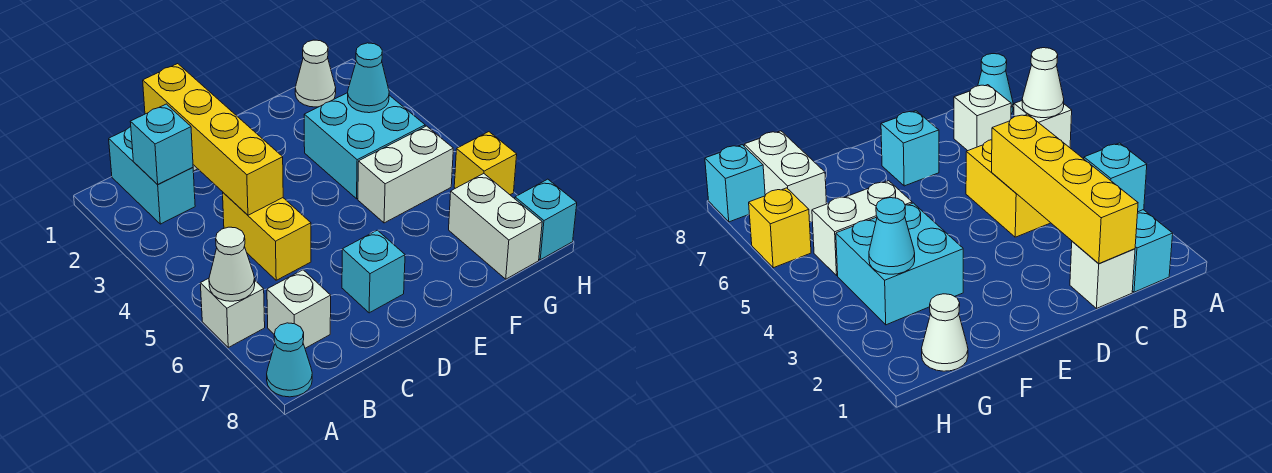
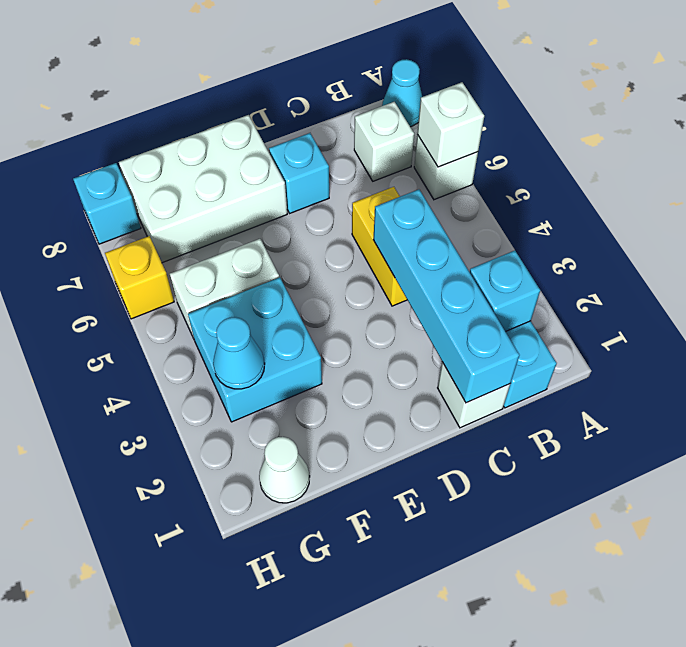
white cone A6 level 2 -> white brick A6 level 2
yellow brick C1:C4 level 2 -> cyan brick C1:C4 level 2
white brick G7:G8 level 1 -> white brick E7:G8 level 1

